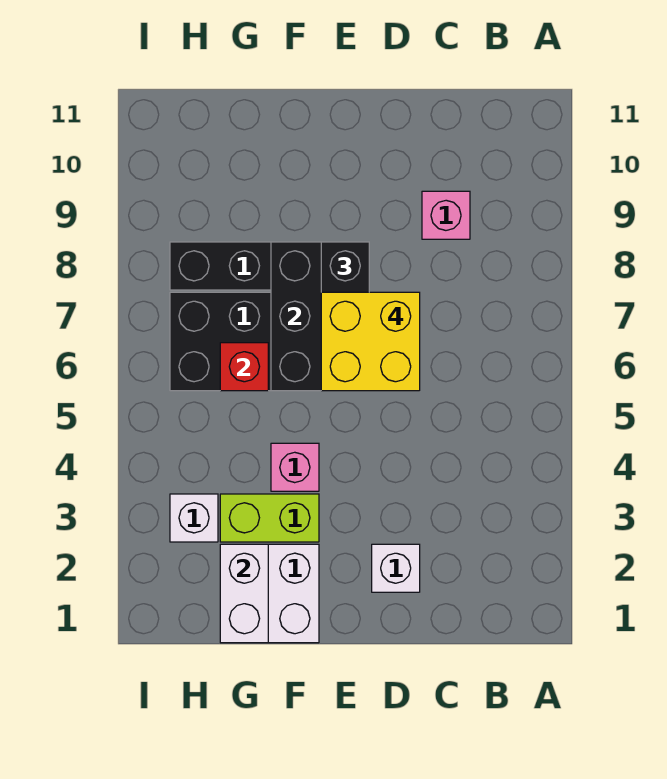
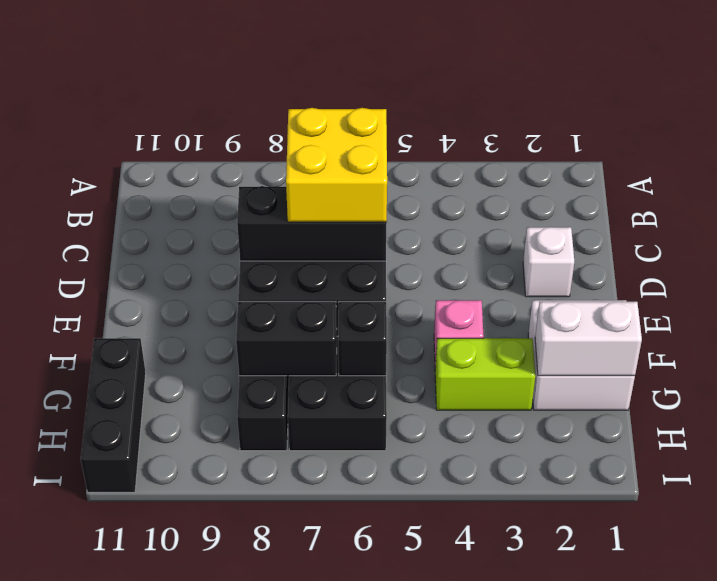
pink brick C9 level 1 -> none
lime brick F3:G3 level 1 -> lime brick G3:G4 level 1
red brick G6 level 2 -> black brick G6 level 2
none -> black brick G7:G8 level 2
none -> black brick G11:I11 level 1
white brick H3 level 1 -> none

